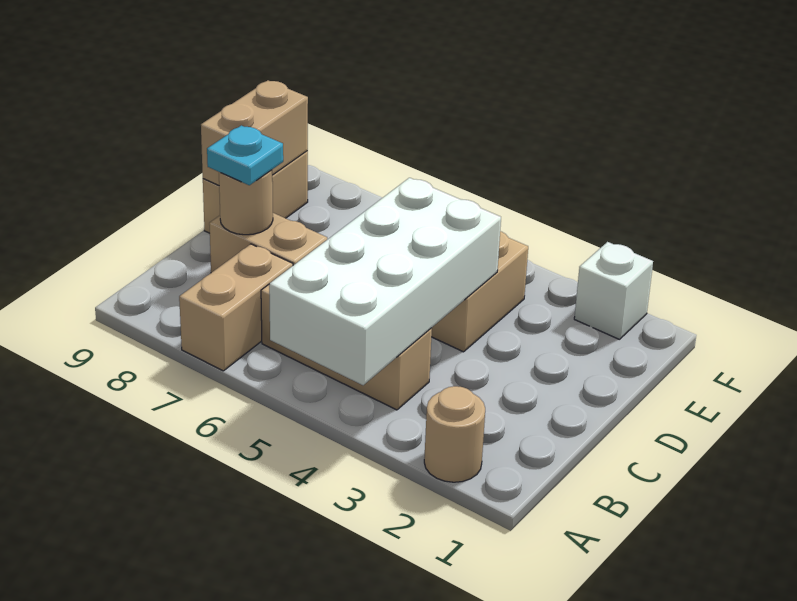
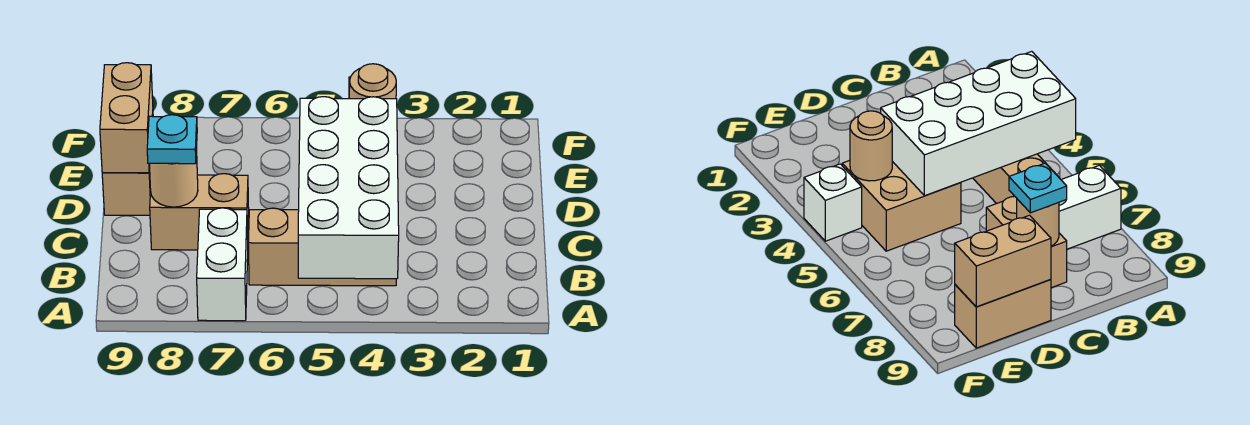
tan round brick A2 level 1 -> tan round brick E4 level 2
tan brick A7:B7 level 1 -> white brick A7:B7 level 1
white brick F2 level 1 -> white brick F4 level 1

